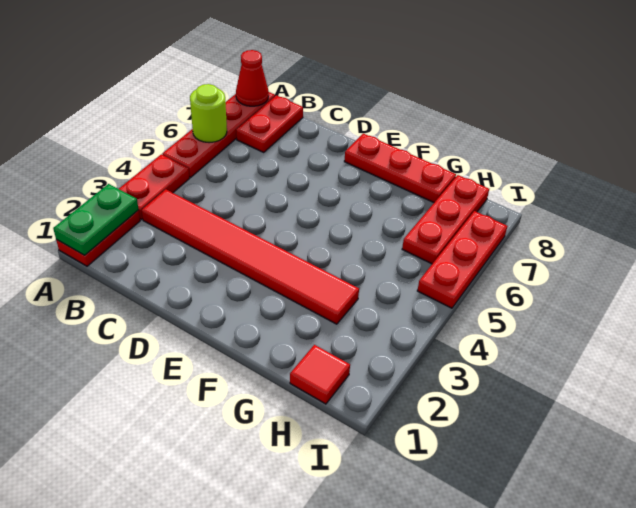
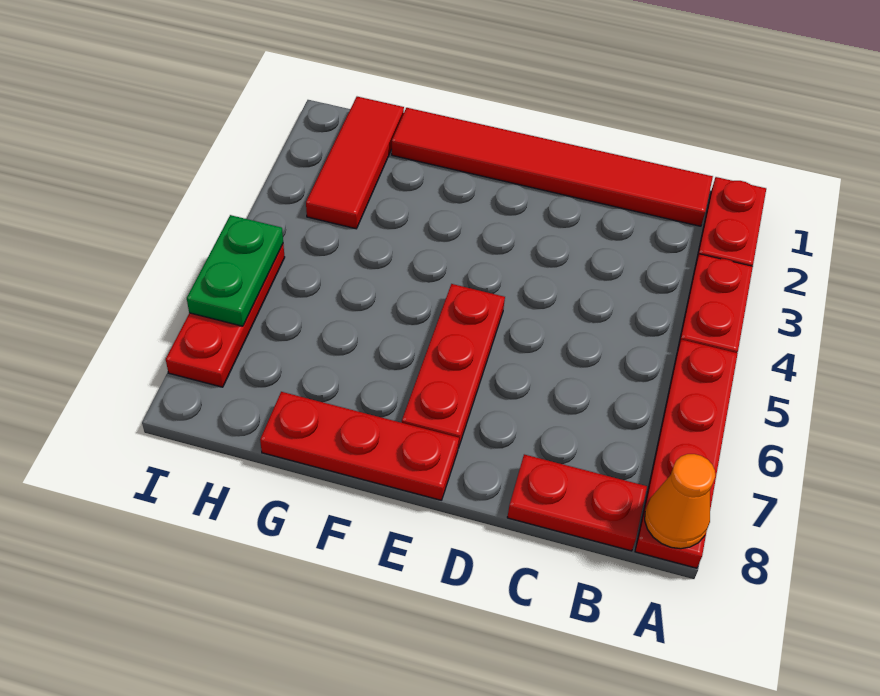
green plate A1:A2 level 2 -> green plate I5:I6 level 2
lime round brick A6 level 2 -> none
red cone A8 level 2 -> orange cone A8 level 2
red tile B3:G3 level 1 -> red tile B1:G1 level 1
red plate B7:B8 level 1 -> red plate B8:C8 level 1
red tile H1 level 1 -> red tile H1:H3 level 1
red plate H6:H8 level 1 -> red plate E5:E7 level 1

